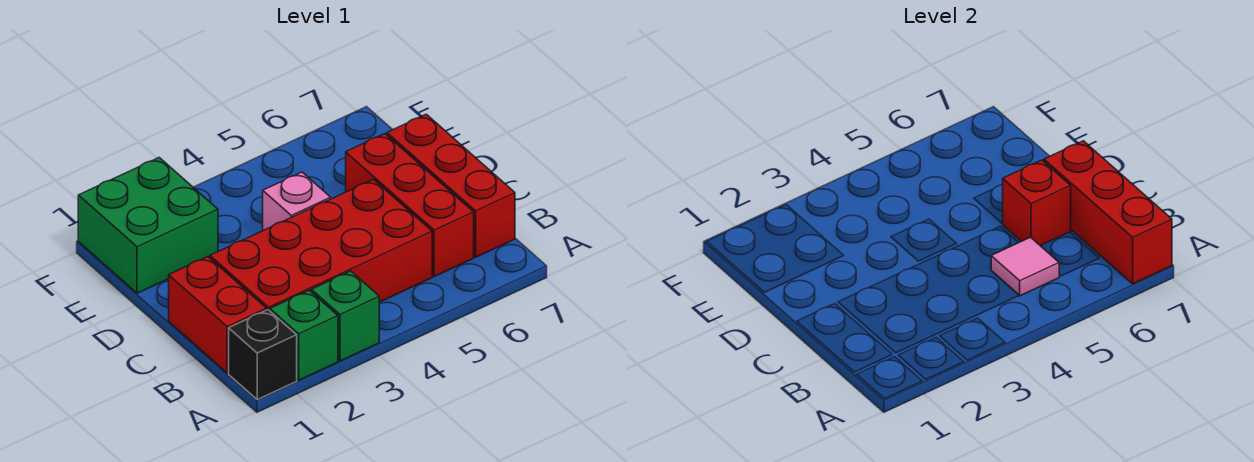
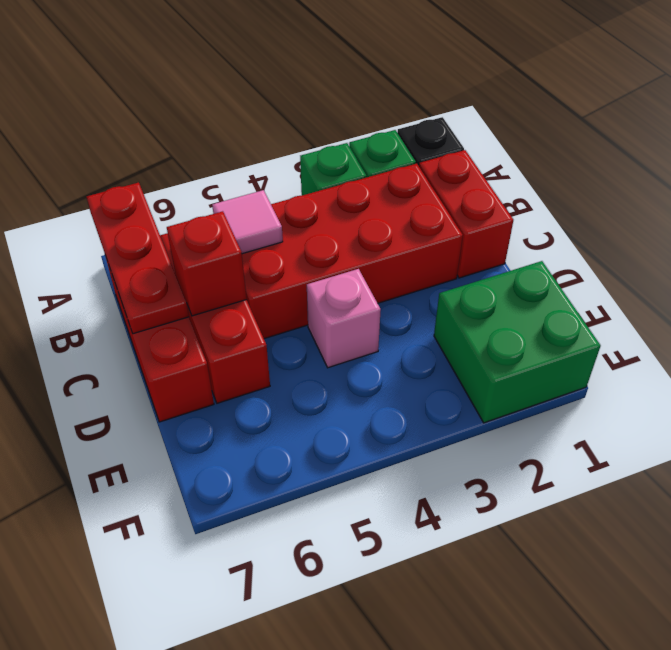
red brick A7:C7 level 2 -> red plate A7:C7 level 2

